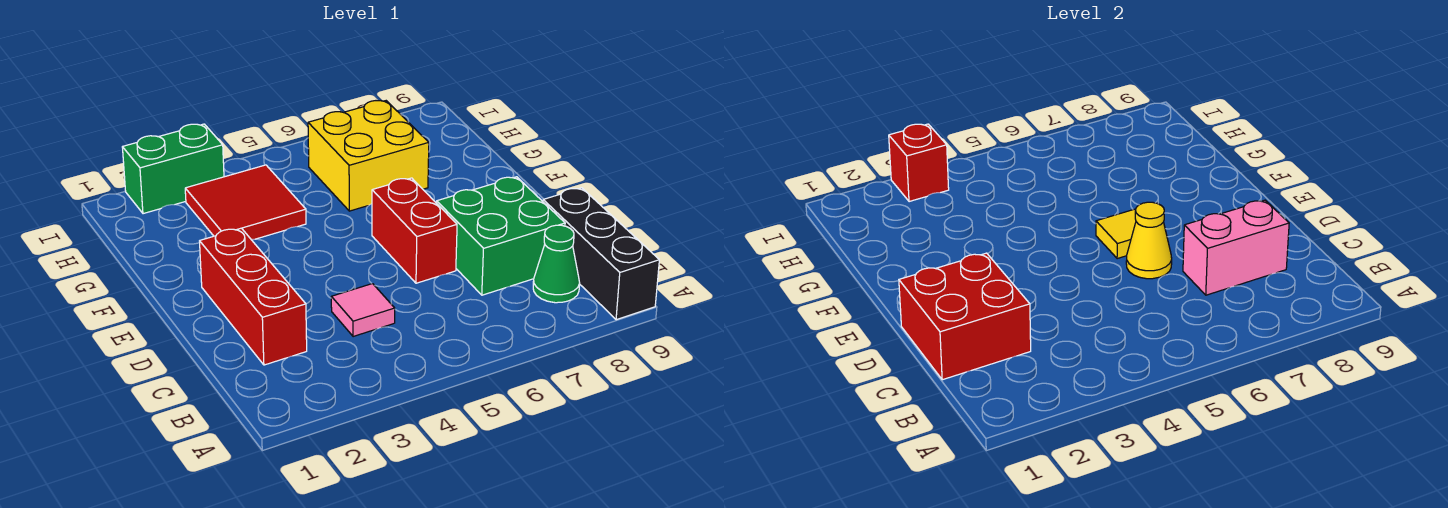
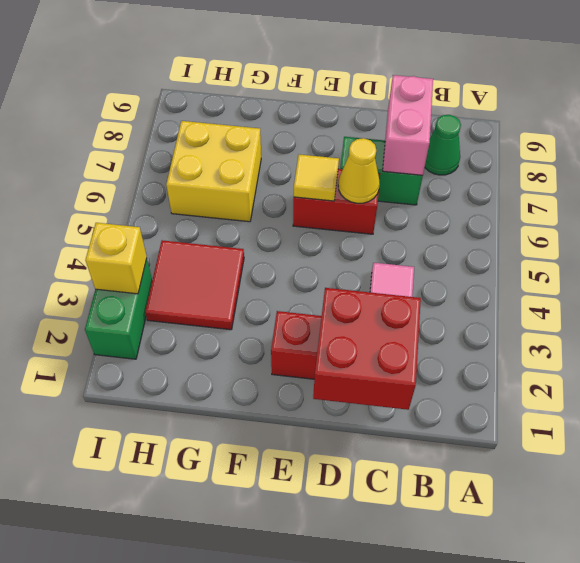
black brick A9:C9 level 1 -> none
green brick C7:D8 level 1 -> green brick C7:D7 level 1
red brick I3 level 2 -> yellow brick I3 level 2

